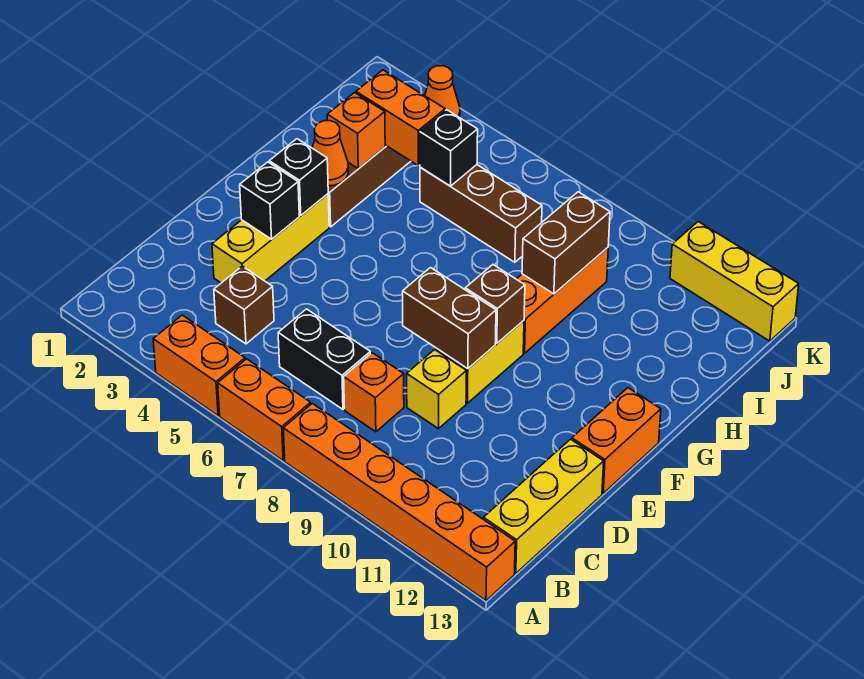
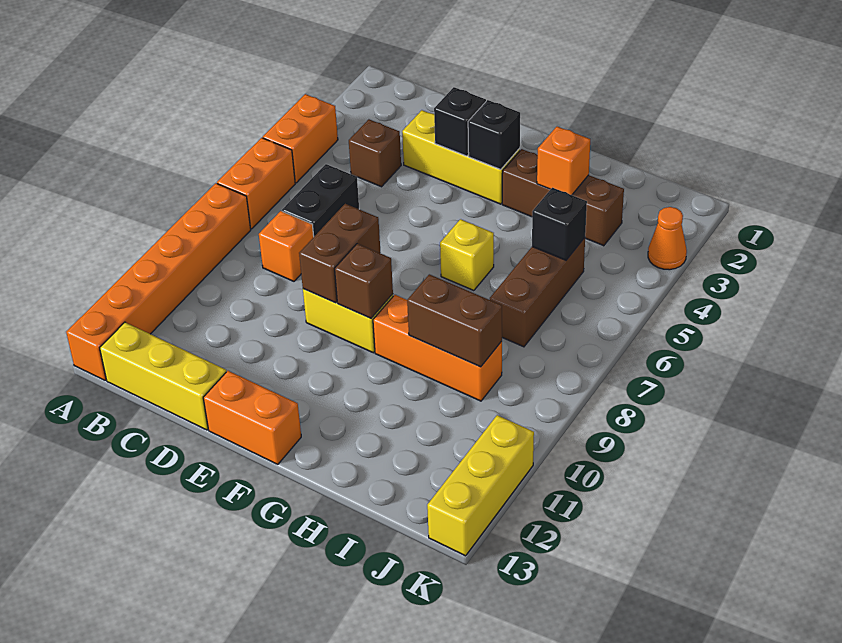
yellow brick D9 level 1 -> yellow brick G6 level 1
orange cone G3 level 2 -> none
orange brick I3:I4 level 2 -> none

